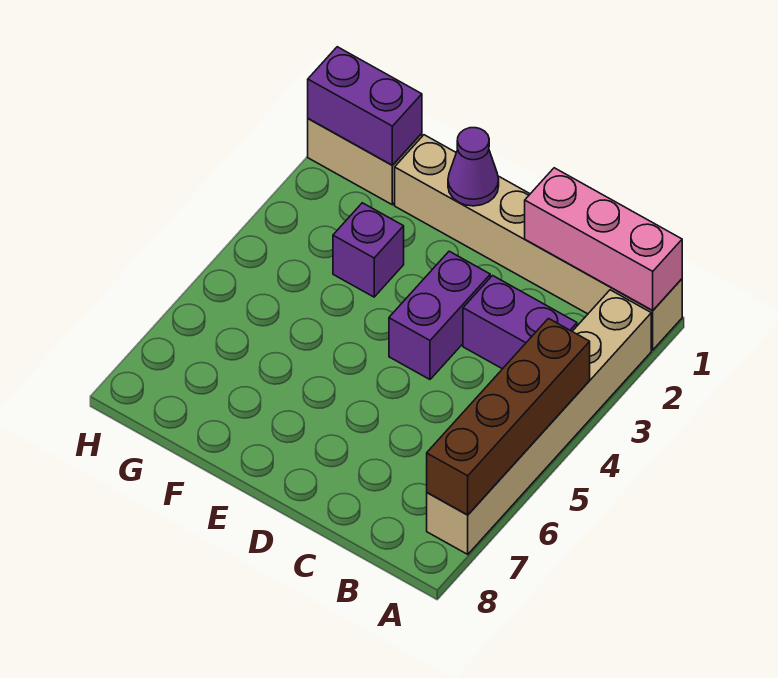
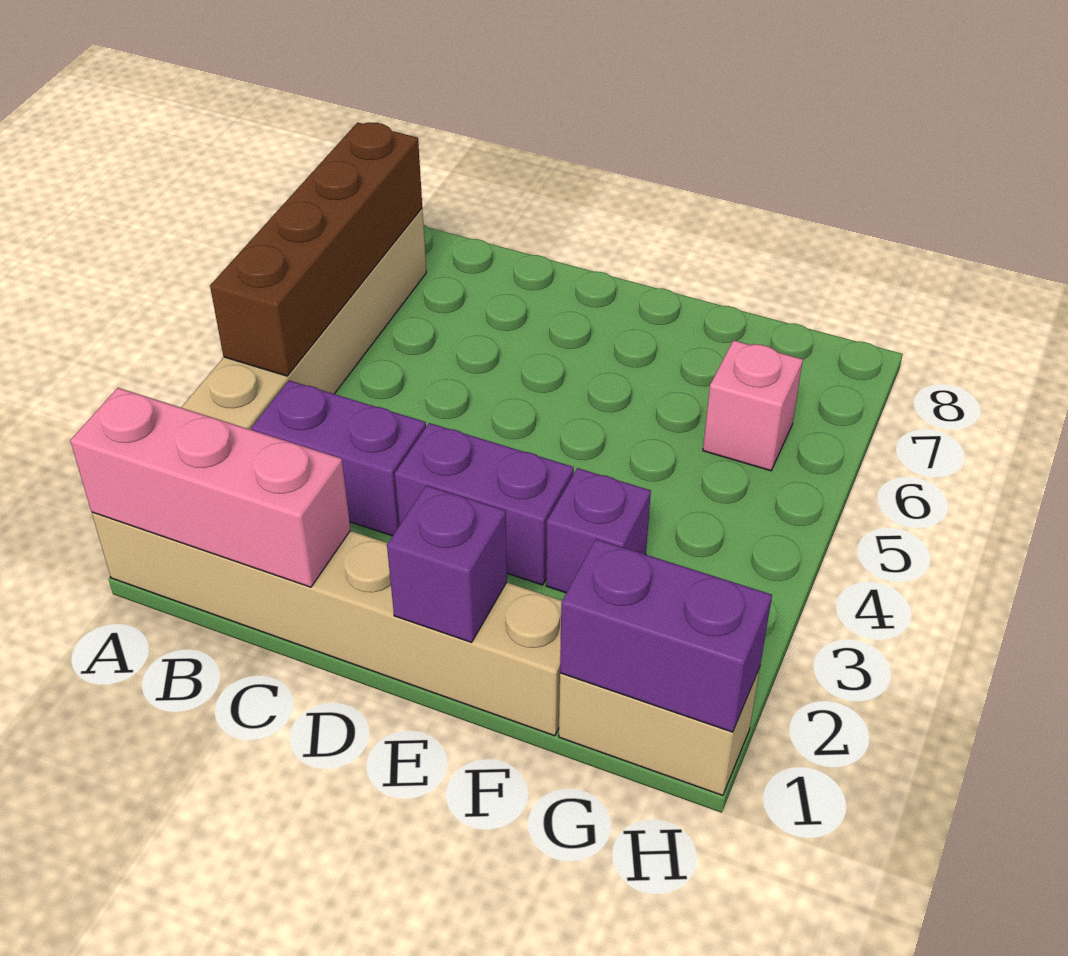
purple brick D3:D4 level 1 -> purple brick D3:E3 level 1
purple cone E1 level 2 -> purple brick E1 level 2
none -> pink brick G6 level 1

